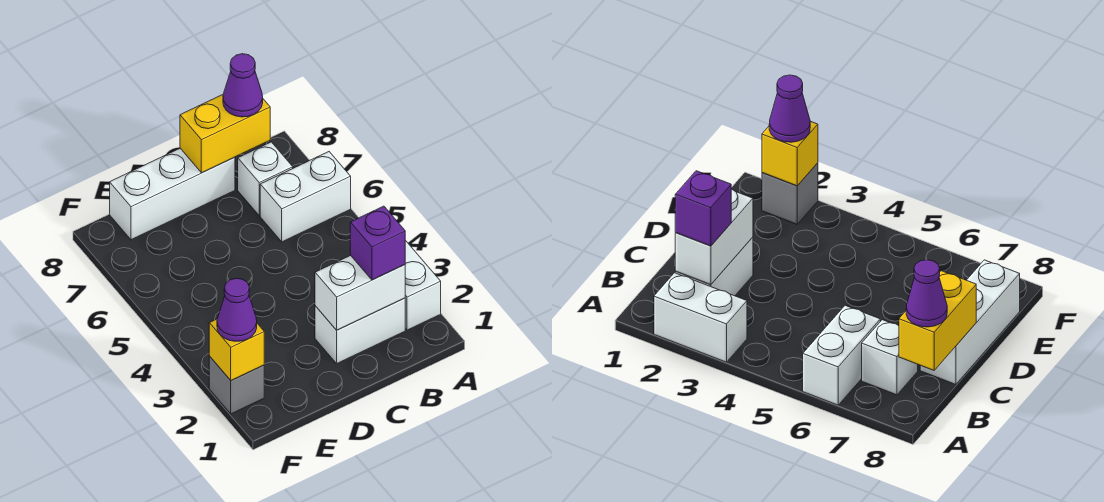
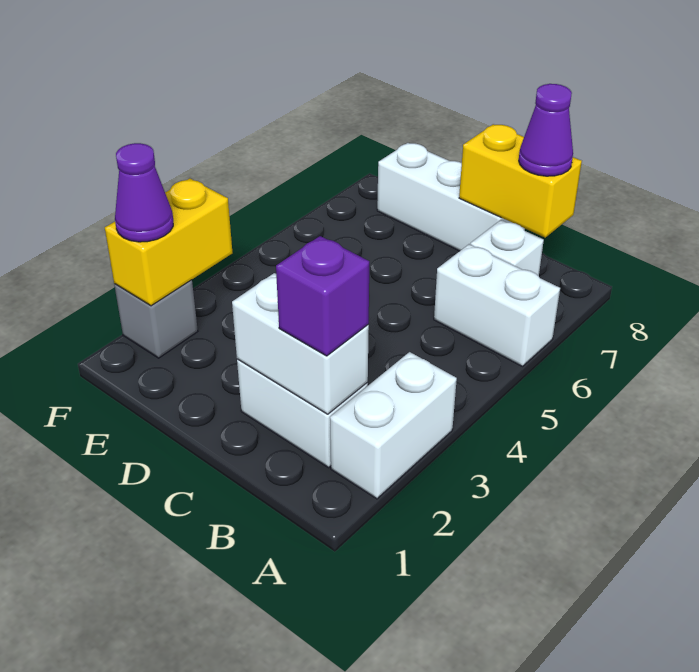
yellow brick F2 level 2 -> yellow brick F2:F3 level 2

